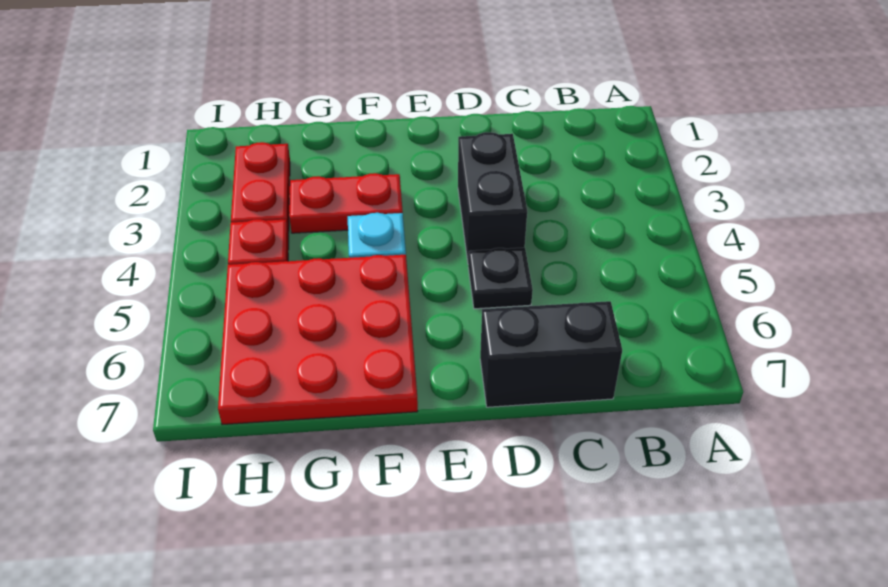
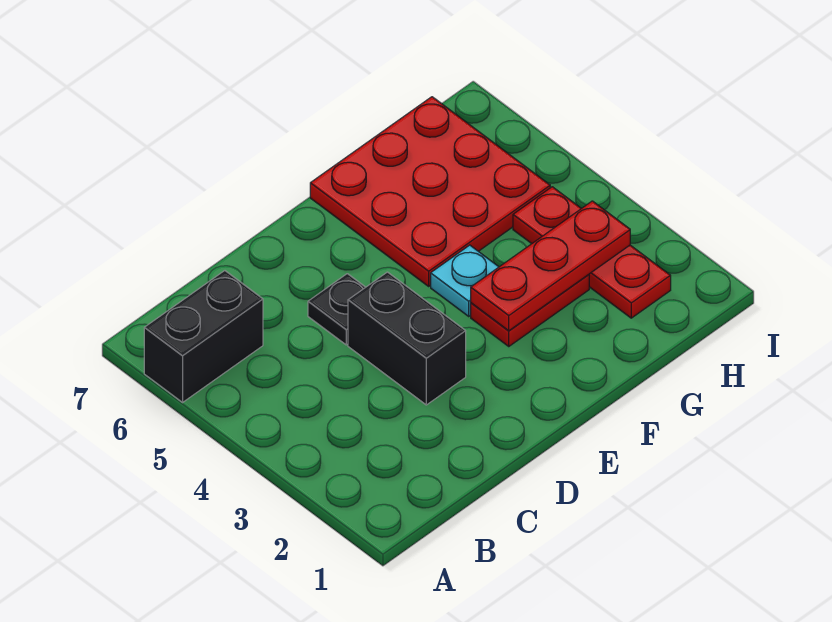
black brick C7:D7 level 1 -> black brick A6:B6 level 1
none -> red plate F3:H3 level 2

